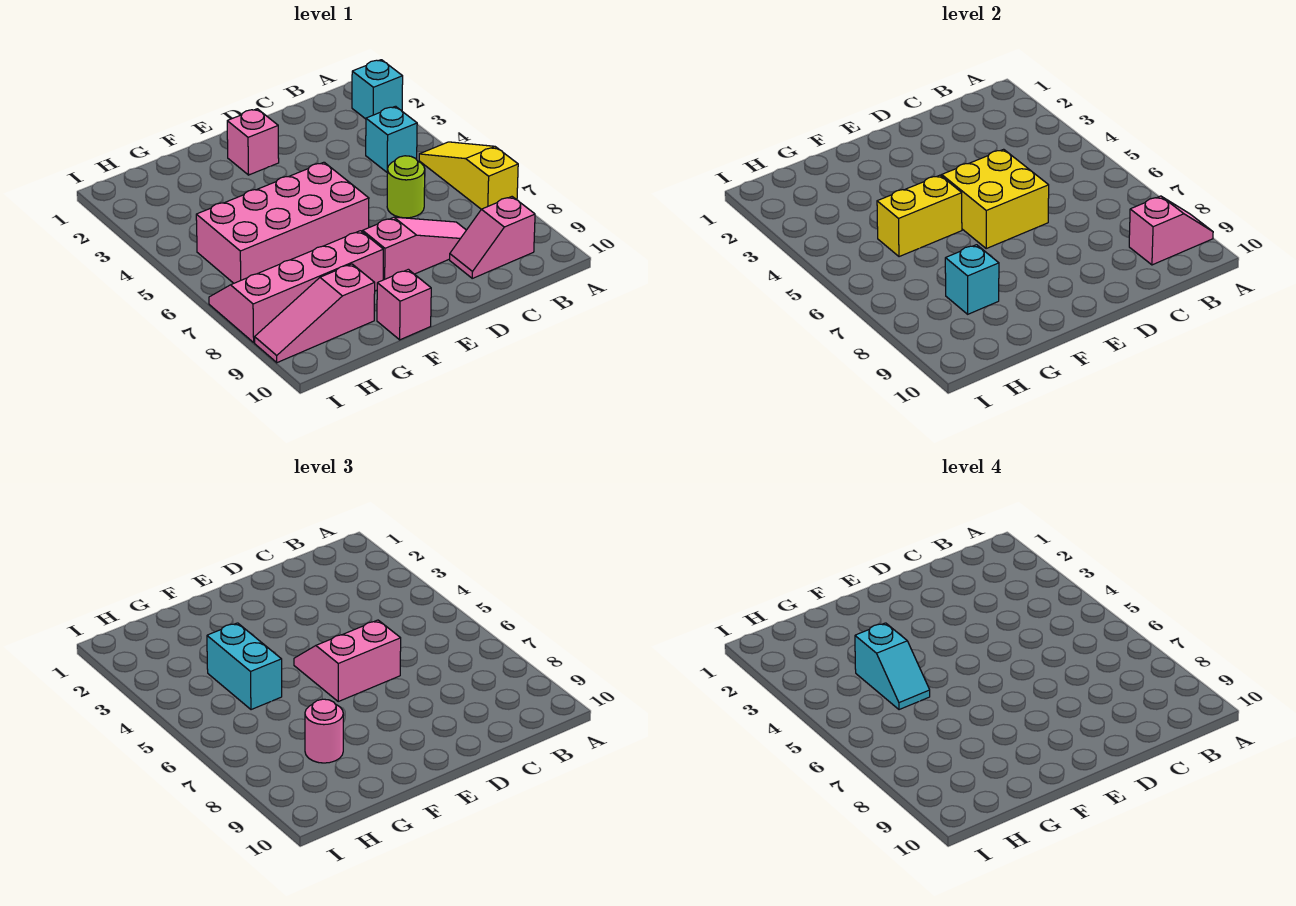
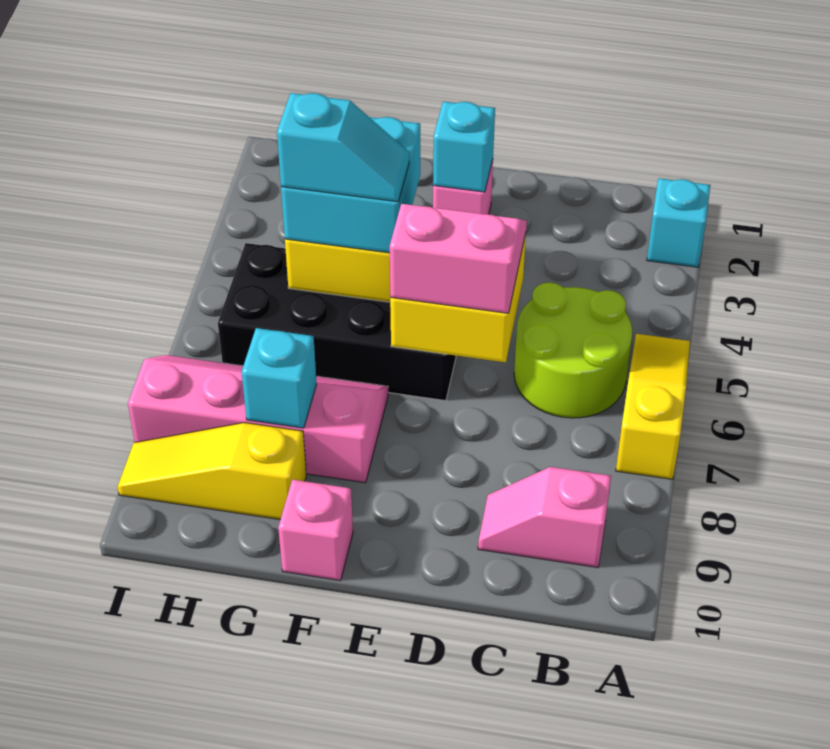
pink slope A9:B9 level 2 top B -> none
cyan brick B4 level 1 -> cyan brick E2 level 2
lime round brick C6 level 1 -> lime round brick B5:C6 level 1
pink slope C8:E8 level 1 top E -> none
pink brick E5:H6 level 1 -> black brick E5:H6 level 1
cyan brick G4:G5 level 3 -> cyan brick F4:G5 level 3
cyan slope G4:G5 level 4 top 4 -> cyan slope F5:G5 level 4 top G
pink round brick G8 level 3 -> none
pink slope G9:I9 level 1 top G -> yellow slope G9:I9 level 1 top G

